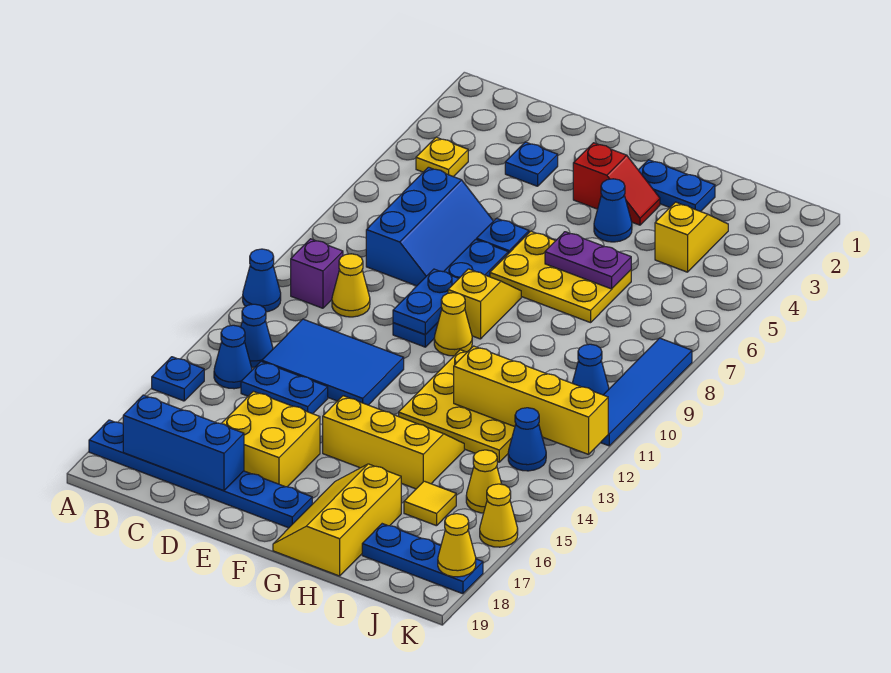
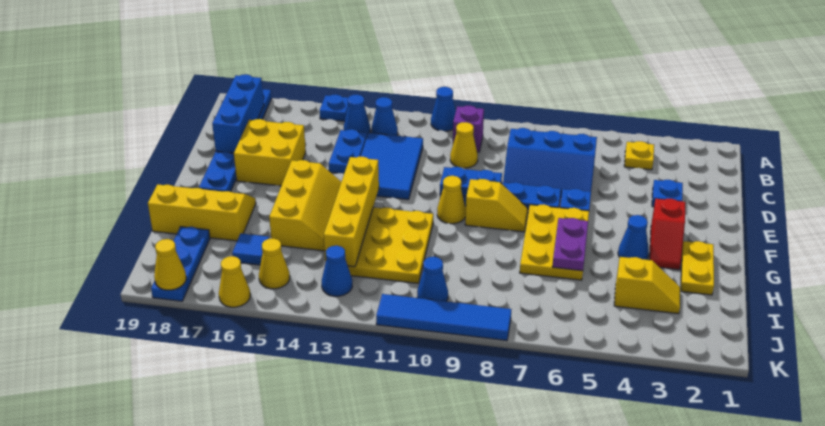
blue plate G2:H2 level 1 -> yellow plate G2:H2 level 1
yellow brick H12:K12 level 2 -> yellow brick F13:I13 level 2
yellow tile I16 level 1 -> blue tile I16 level 1

